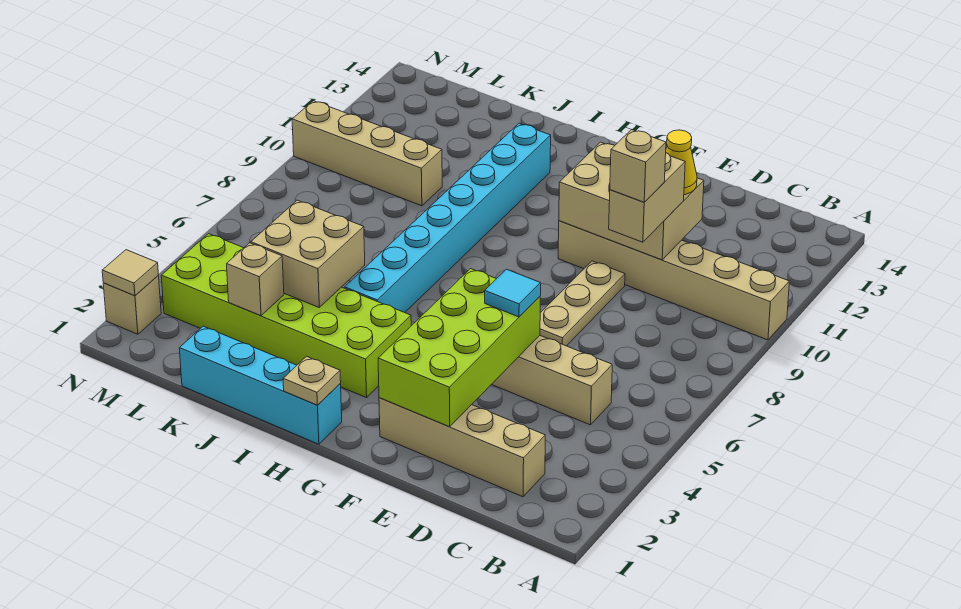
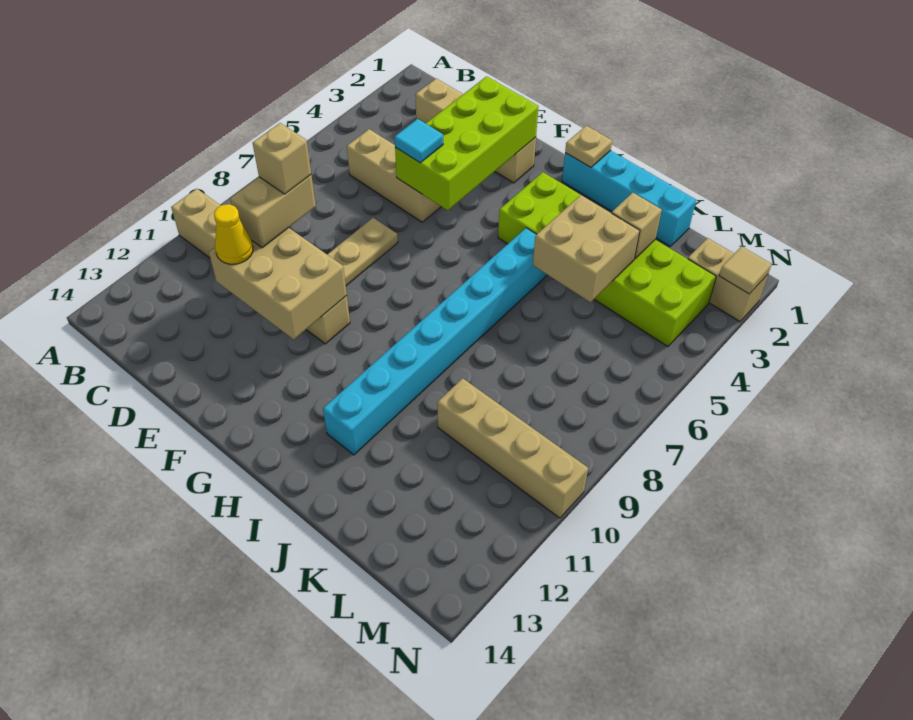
tan brick N2 level 1 -> tan brick M2:N2 level 1

